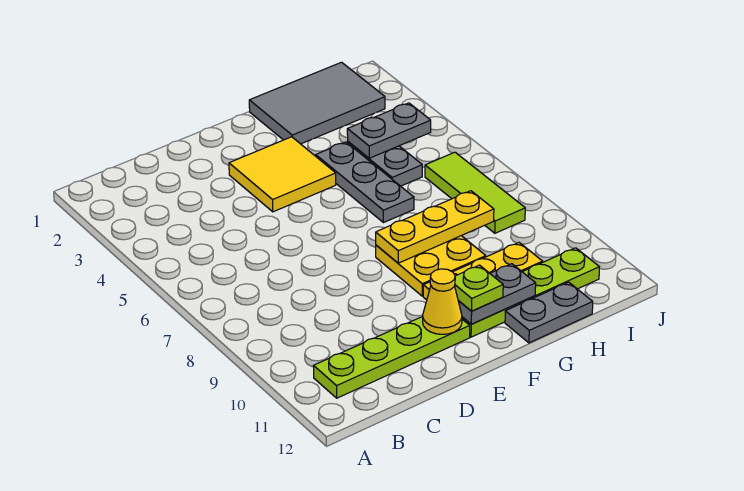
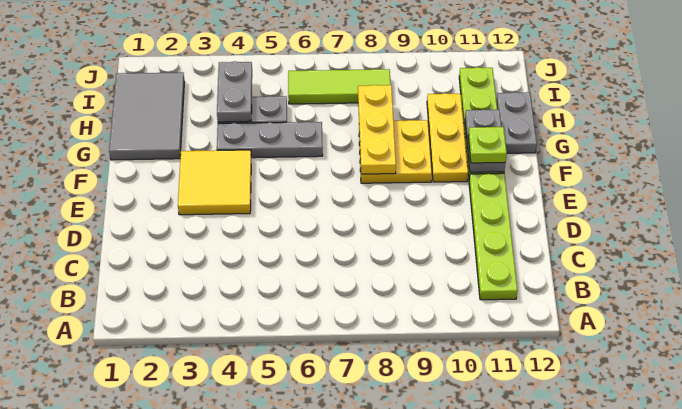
yellow cone E11 level 2 -> none

